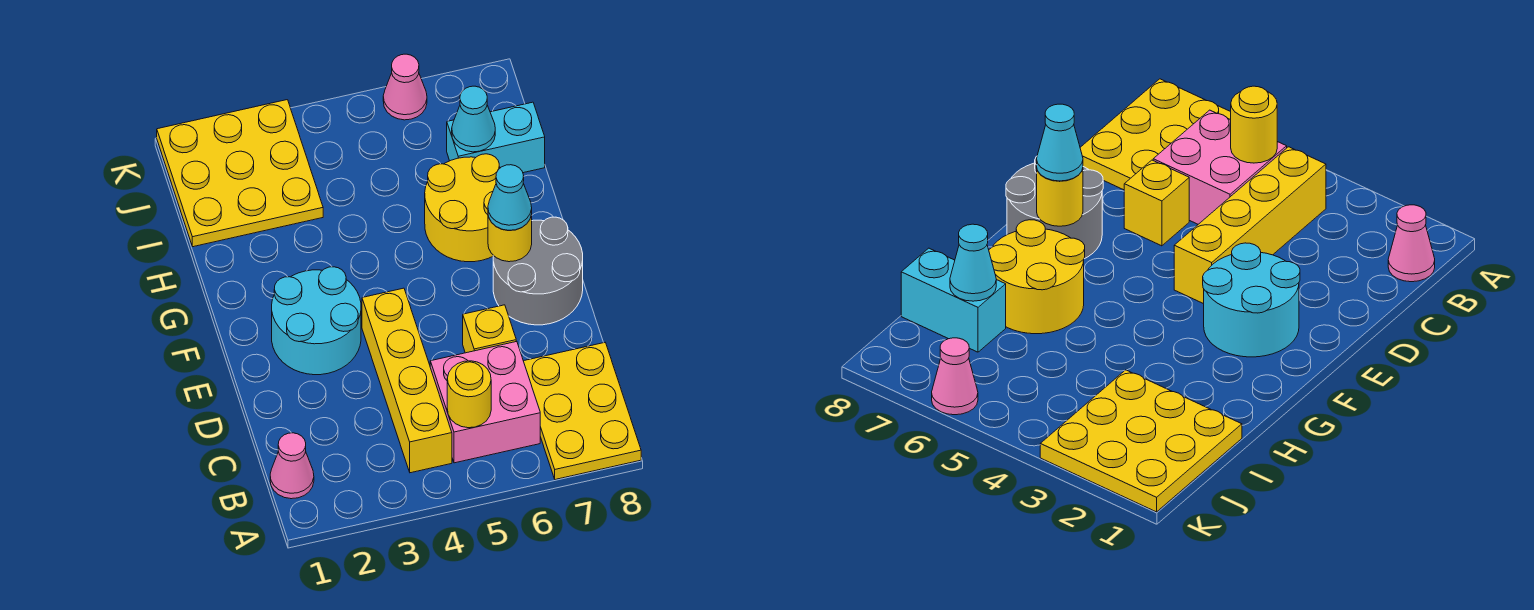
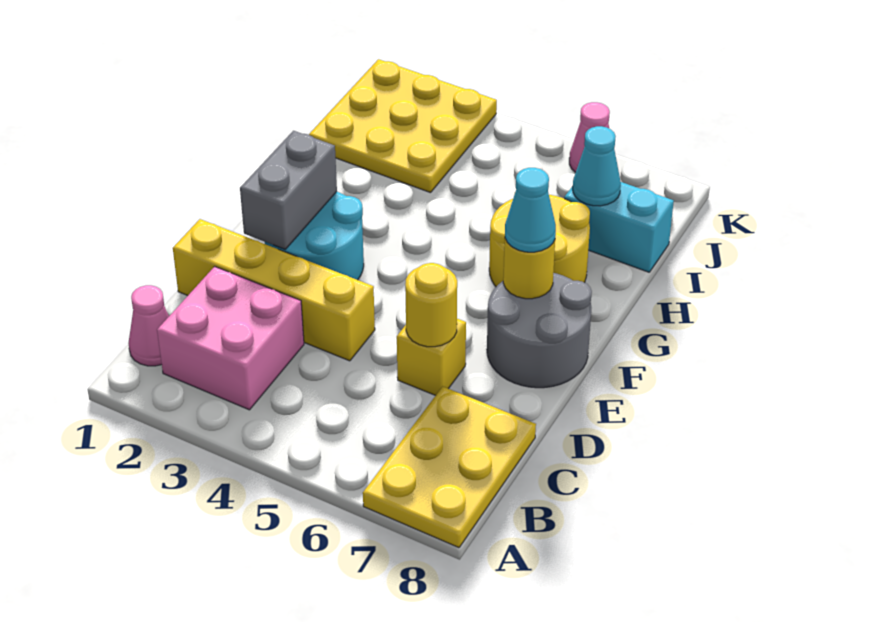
yellow brick B4:E4 level 1 -> yellow brick D1:D4 level 1
pink brick B5:C6 level 1 -> pink brick B2:C3 level 1
yellow round brick B5 level 2 -> yellow round brick D6 level 2
none -> grey brick E2:F2 level 2

